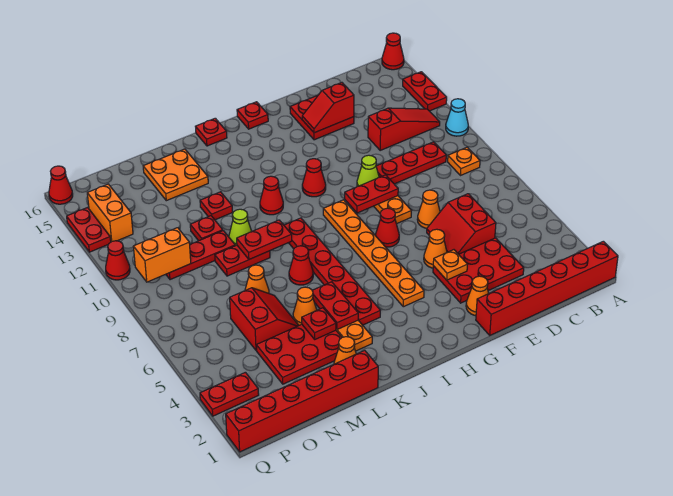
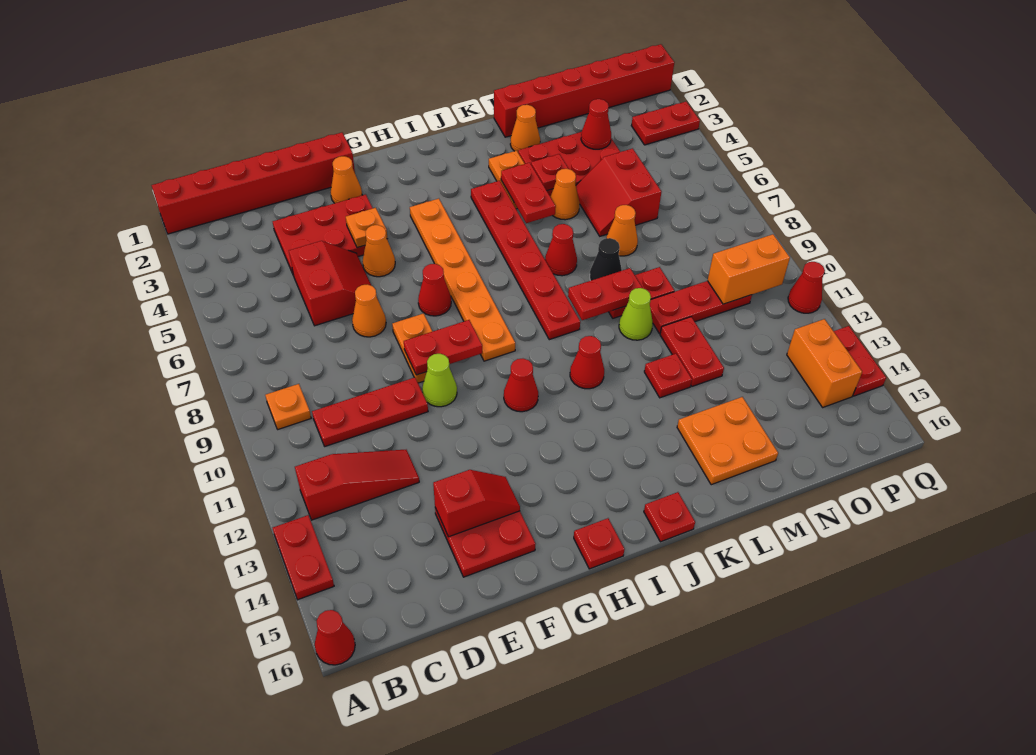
cyan cone A11 level 1 -> none
red slope B12:D12 level 1 top D -> red slope B12:D12 level 1 top B
none -> black cone L8 level 1
red plate M11 level 1 -> red plate M11:M12 level 1
red cone Q16 level 1 -> red cone N3 level 2

